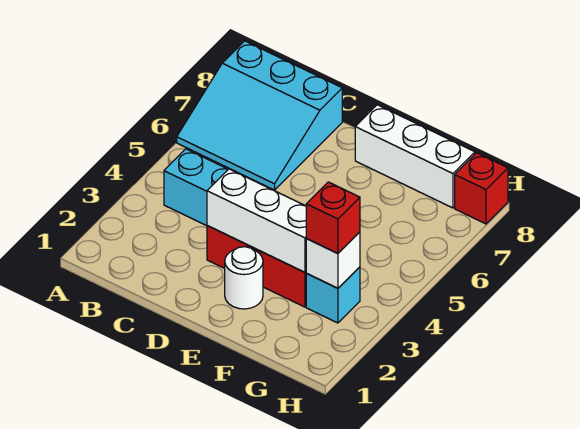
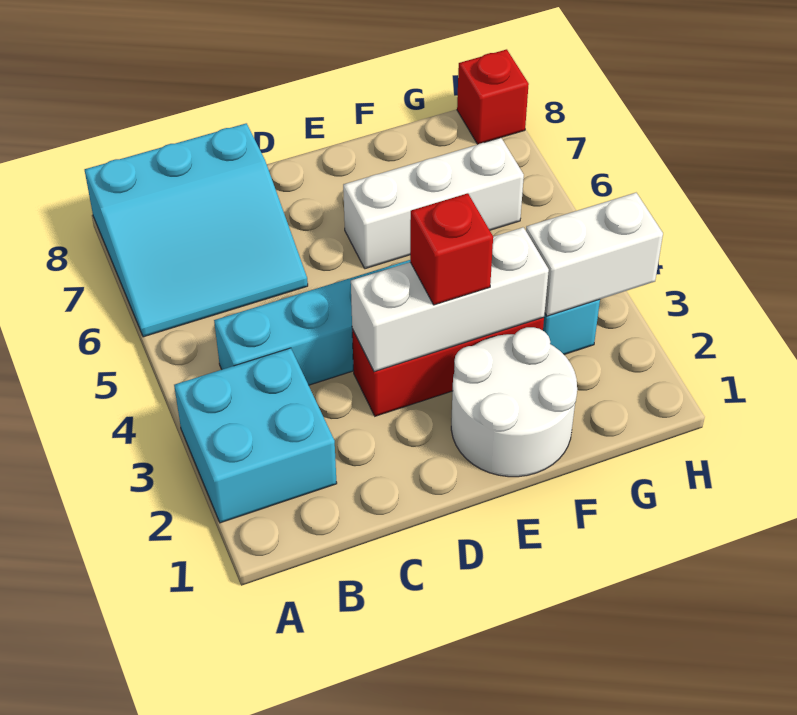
none -> cyan brick A2:B3 level 1
white round brick E2 level 1 -> white round brick E1:F2 level 1
white brick E8:G8 level 1 -> white brick E6:G6 level 1
white brick G3 level 2 -> white brick G3:H3 level 2
red brick G3 level 3 -> red brick E3 level 3

